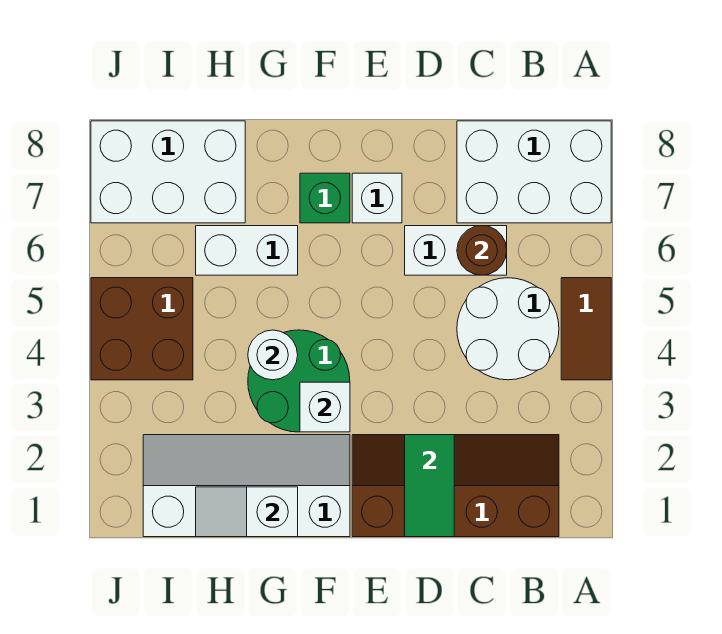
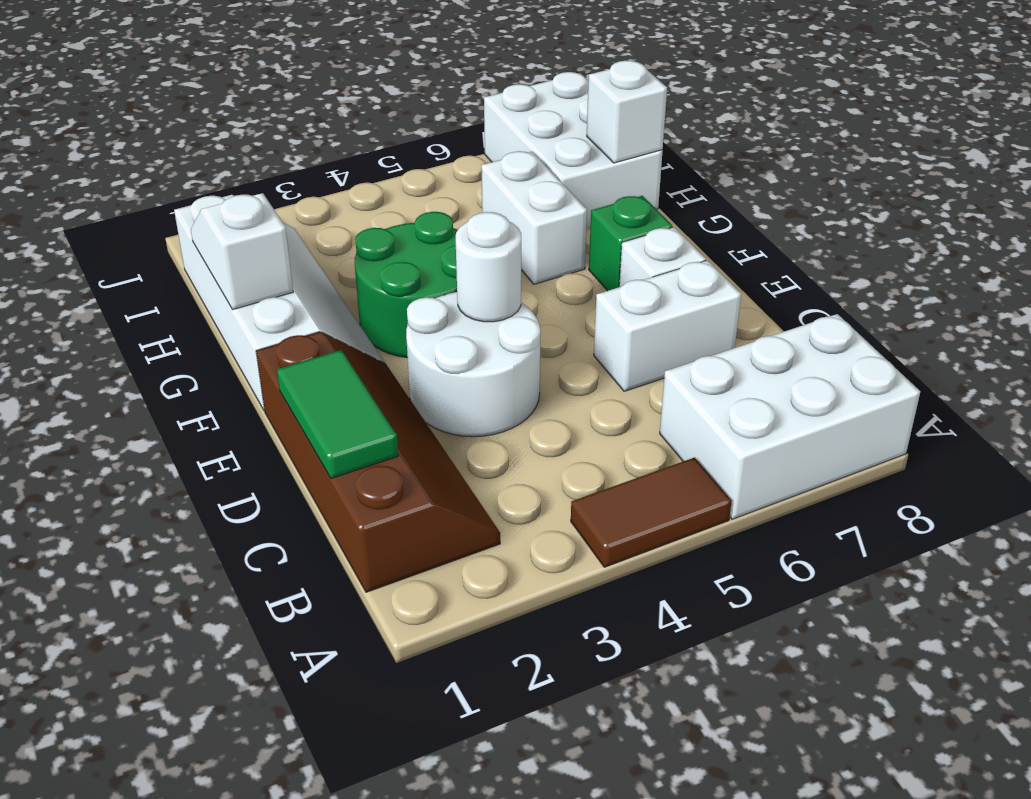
white brick A7:C8 level 1 -> white brick A6:B8 level 1
white round brick B4:C5 level 1 -> white round brick D3:E4 level 1
white brick C6:D6 level 1 -> white brick D6:D7 level 1
brown round brick C6 level 2 -> none
green tile D1:D2 level 2 -> green tile C1:D1 level 2
white brick F3 level 2 -> white brick H8 level 2
white round brick G4 level 2 -> white round brick E4 level 2
brown brick I4:J5 level 1 -> none

